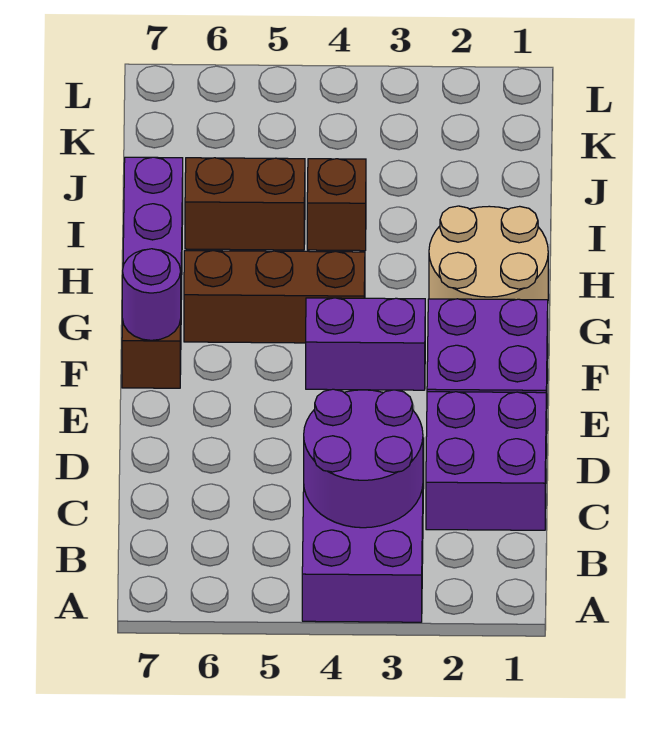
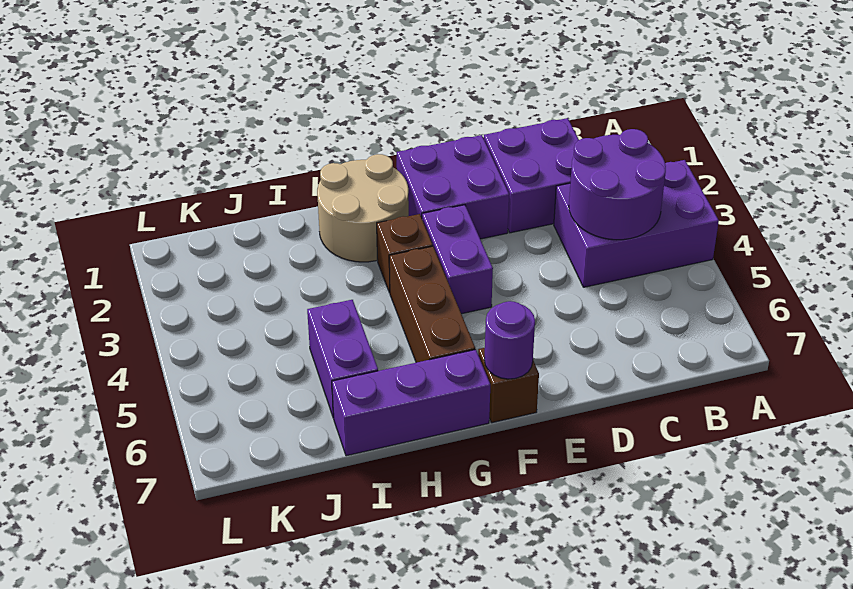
brown brick I4 level 1 -> brown brick G3 level 1
brown brick I5:I6 level 1 -> purple brick I5:I6 level 1

